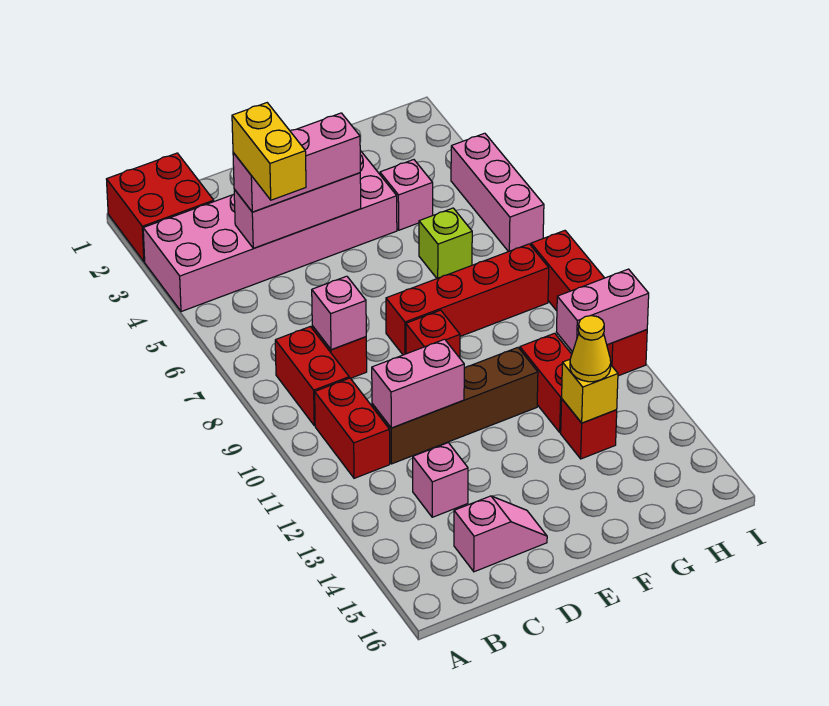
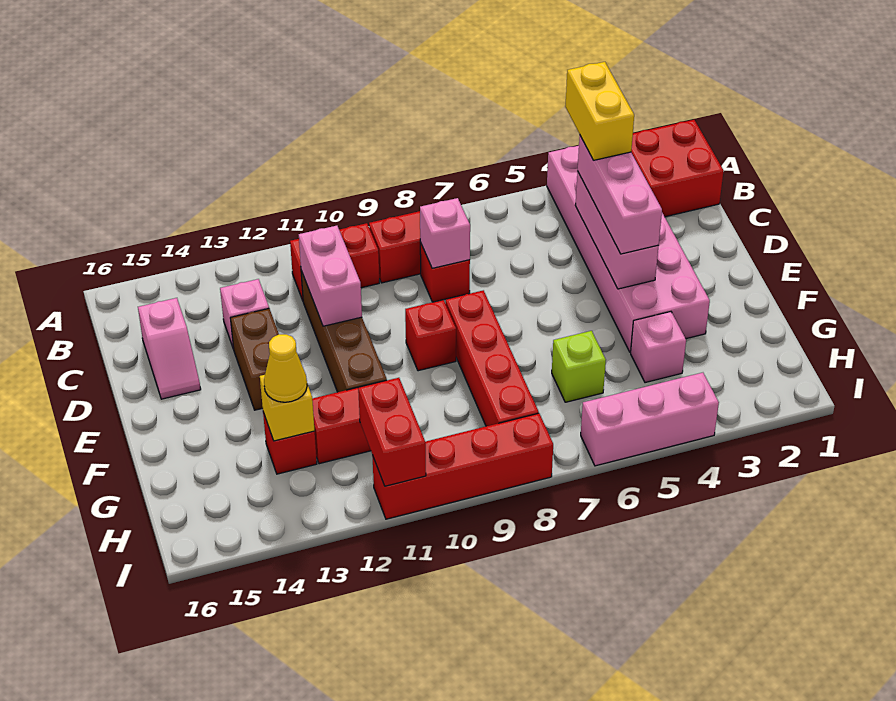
yellow brick C4:C5 level 4 -> yellow brick B4:C4 level 4
none -> brown brick D13:E13 level 1
pink brick H11:I11 level 2 -> red brick H11:I11 level 2

